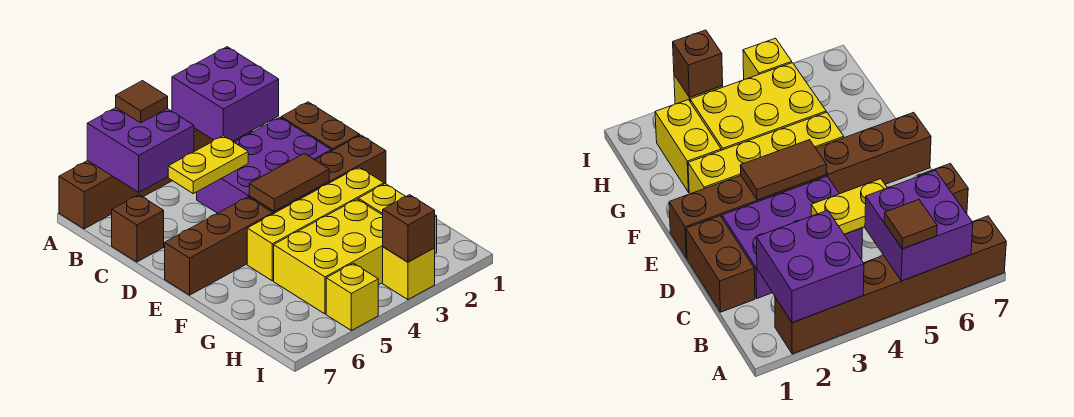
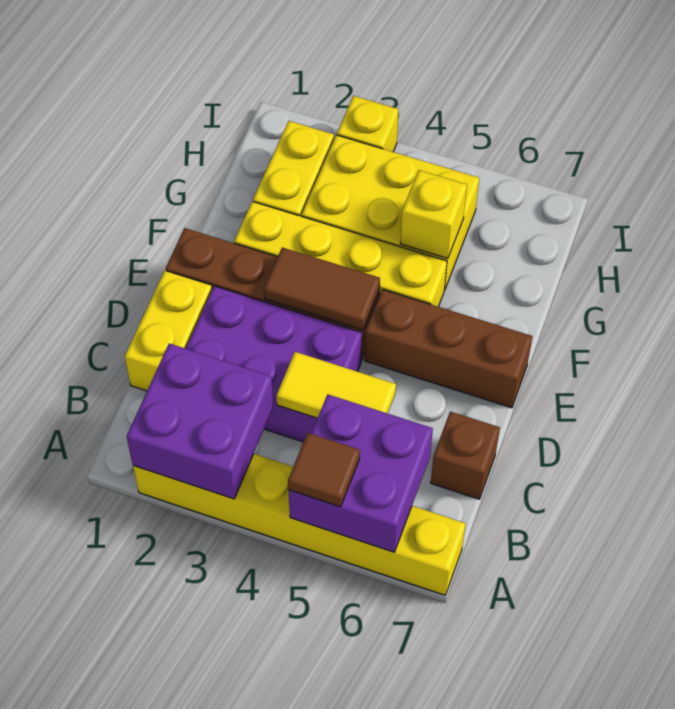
brown brick A2:A7 level 1 -> yellow brick A2:A7 level 1
brown brick C1:D1 level 1 -> yellow brick C1:D1 level 1
yellow plate C4:C5 level 2 -> yellow tile C4:C5 level 2
brown brick I3 level 2 -> none
yellow brick I5 level 1 -> yellow brick G5 level 2

